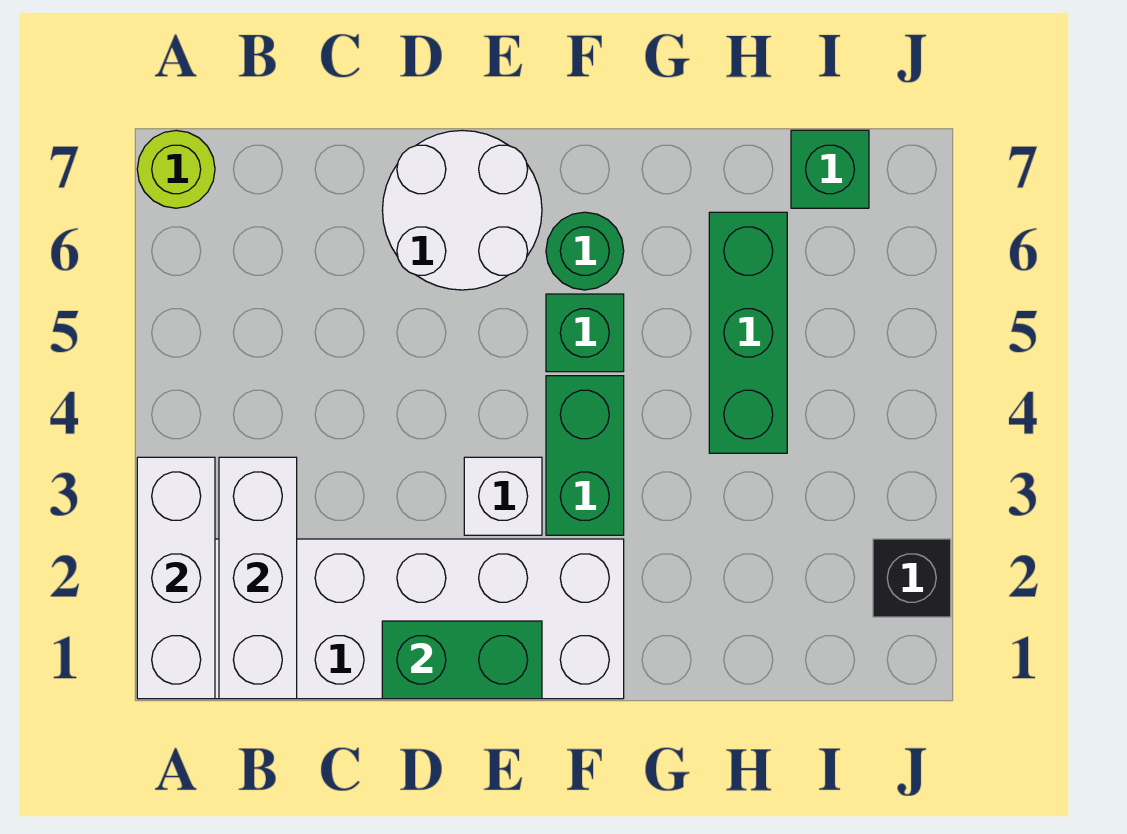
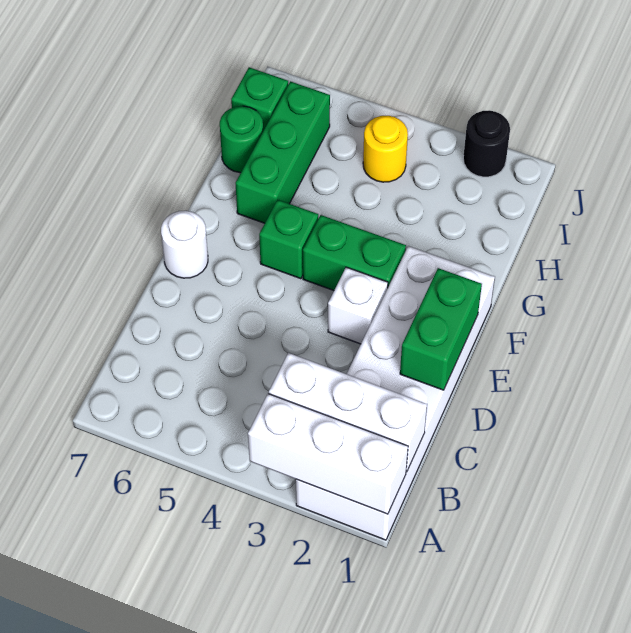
lime round brick A7 level 1 -> none
white round brick D6:E7 level 1 -> white round brick E7 level 1
green round brick F6 level 1 -> green round brick H7 level 1
green brick H4:H6 level 1 -> green brick G6:I6 level 1
none -> yellow round brick I4 level 1
black brick J2 level 1 -> black round brick J2 level 1

